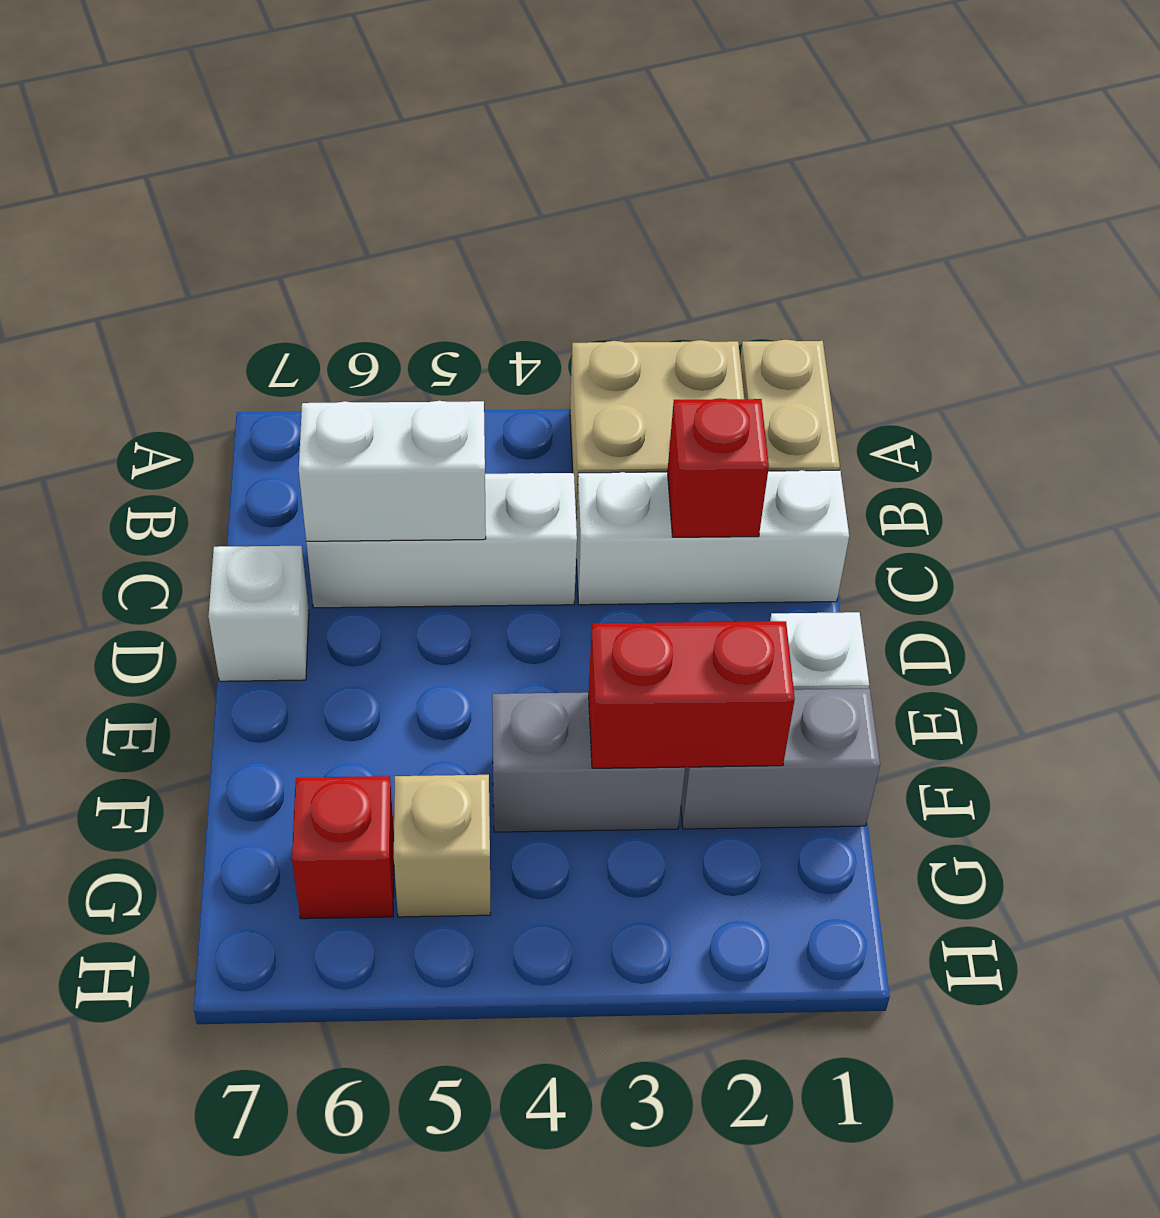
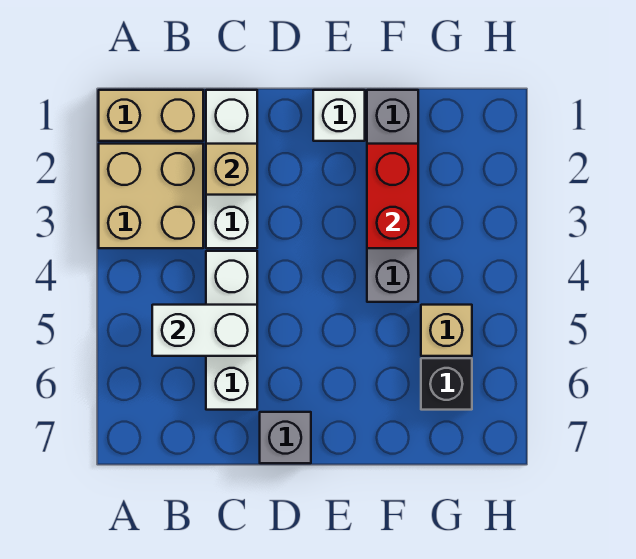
red brick C2 level 2 -> tan brick C2 level 2
white brick C5:C6 level 2 -> white brick B5:C5 level 2
white brick D7 level 1 -> grey brick D7 level 1
red brick G6 level 1 -> black brick G6 level 1

